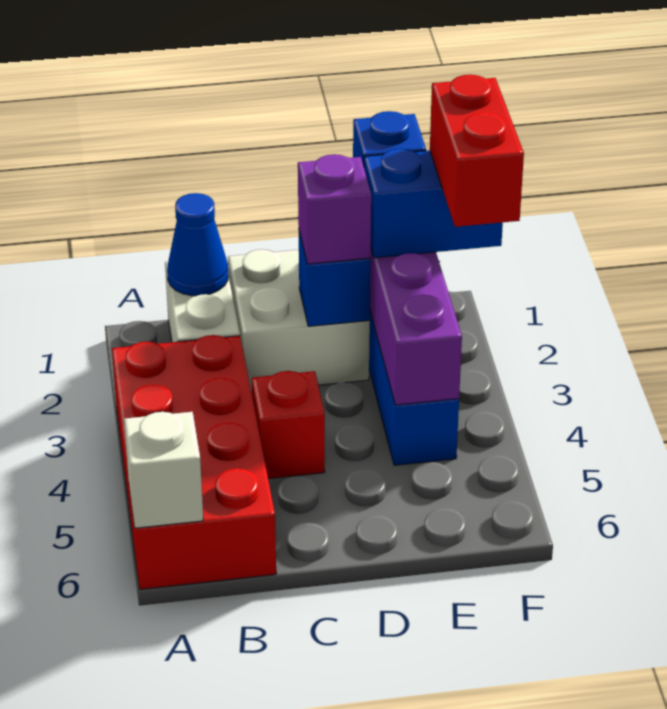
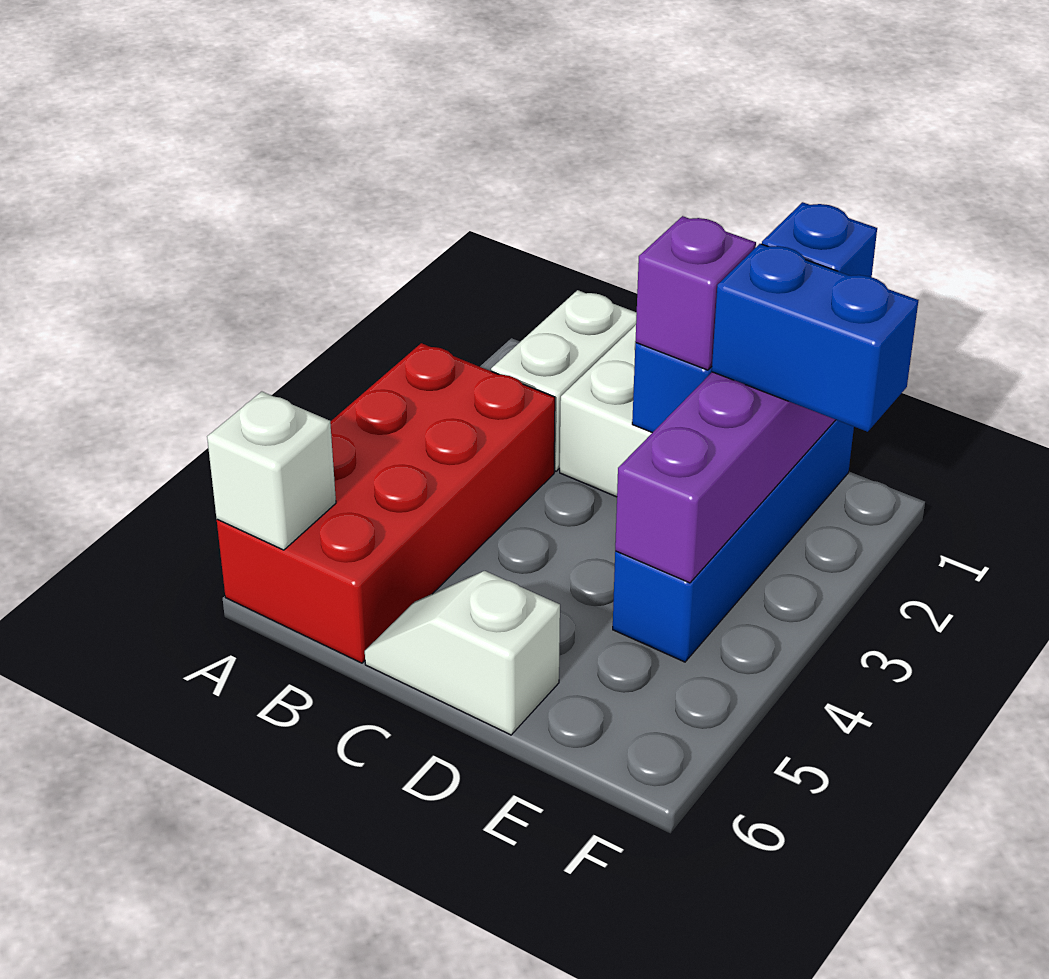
blue cone B1 level 2 -> none
red brick C4 level 1 -> none
none -> white slope C6:D6 level 1 top D
red brick F2:F3 level 4 -> none

